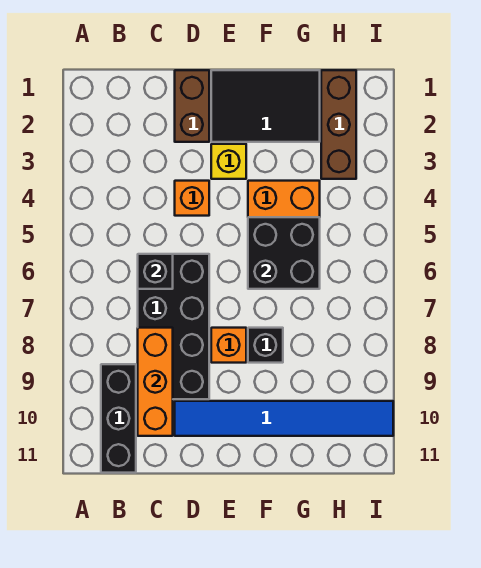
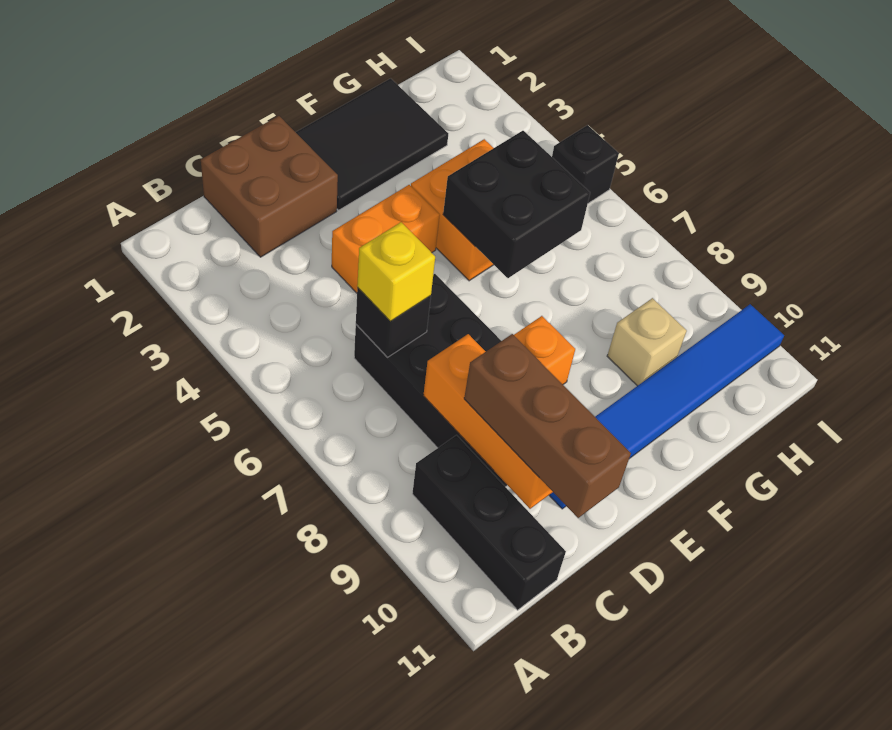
brown brick D1:D2 level 1 -> brown brick C1:D2 level 1
orange brick D4 level 1 -> orange brick D4:E4 level 1
yellow brick E3 level 1 -> yellow brick C6 level 3
black brick F8 level 1 -> black brick I5 level 1
none -> tan brick G9 level 1
brown brick H1:H3 level 1 -> brown brick C9:C11 level 3

